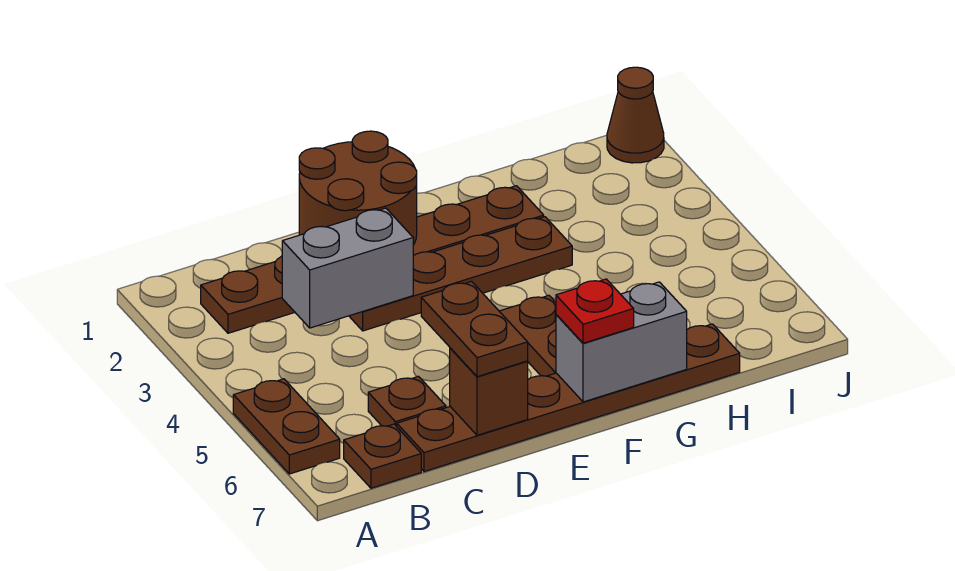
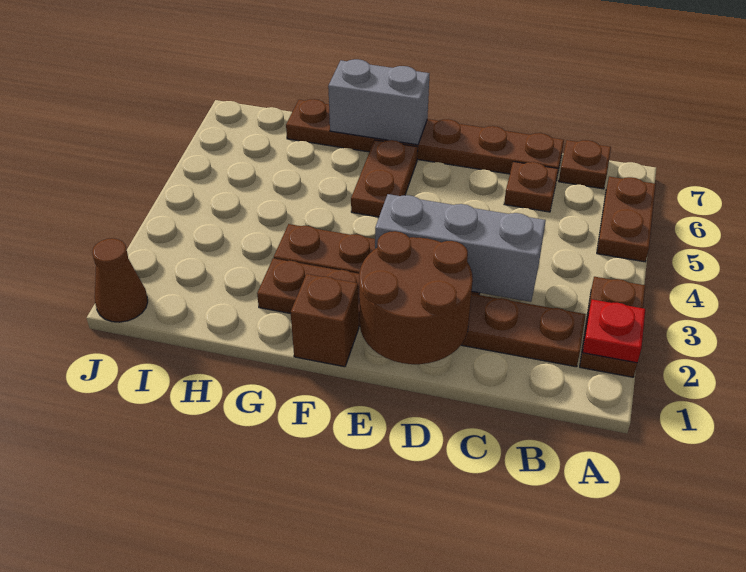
grey brick C3:D3 level 2 -> grey brick C3:E3 level 2
brown plate D6:D7 level 3 -> brown plate A2:A3 level 1
brown brick D7 level 2 -> brown brick F1 level 1
red plate F7 level 3 -> red plate A2 level 2

